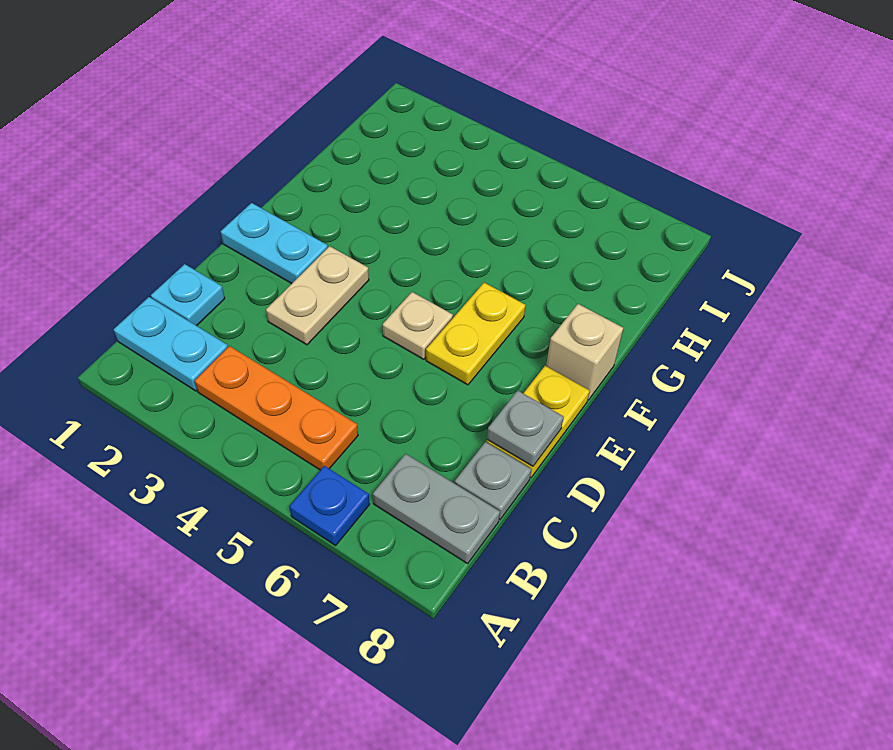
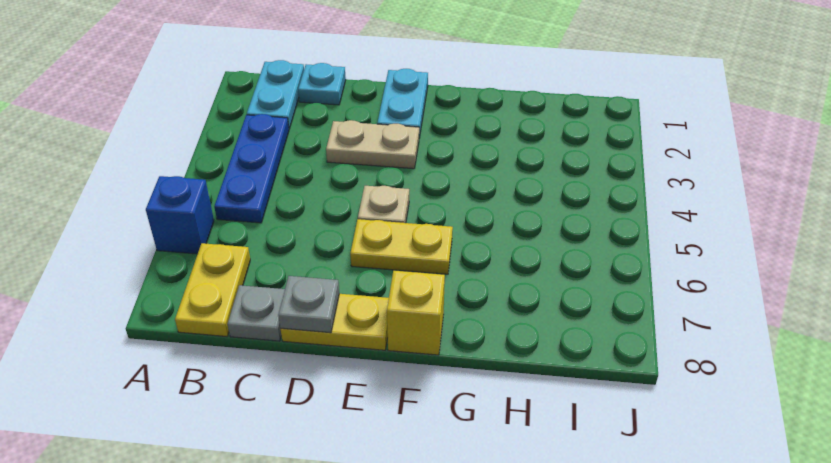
blue plate A6 level 1 -> blue brick A6 level 1
orange plate B3:B5 level 1 -> blue plate B3:B5 level 1
grey plate B7:B8 level 1 -> yellow plate B7:B8 level 1
tan brick F8 level 1 -> yellow brick F8 level 1

